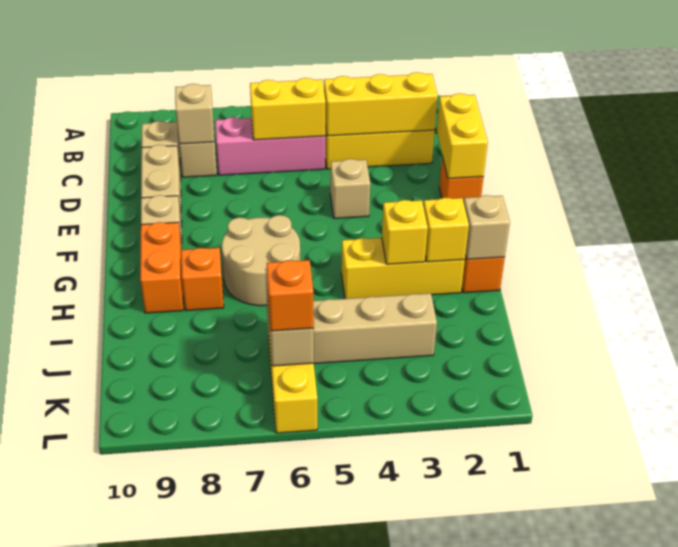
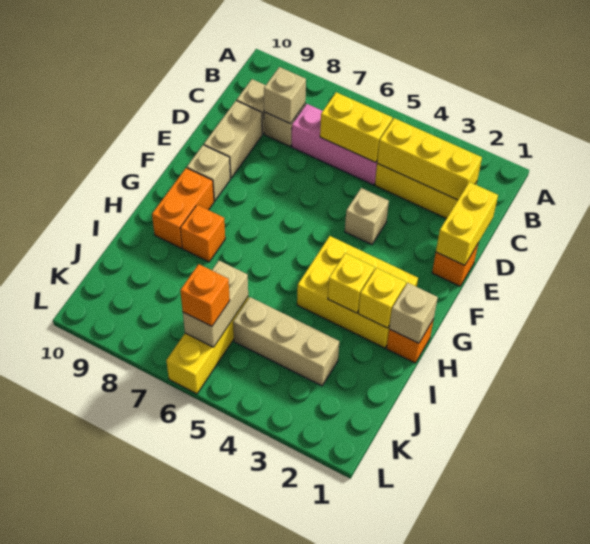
tan round brick G6:H7 level 1 -> none
yellow brick H2:H4 level 1 -> yellow brick G2:H4 level 1

